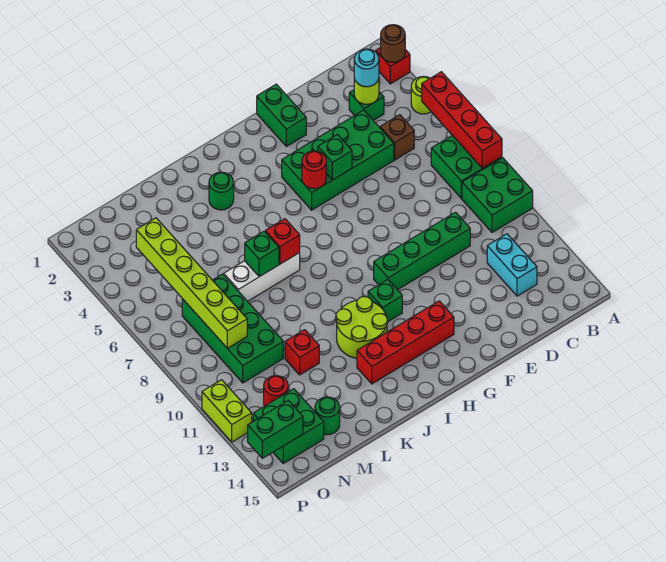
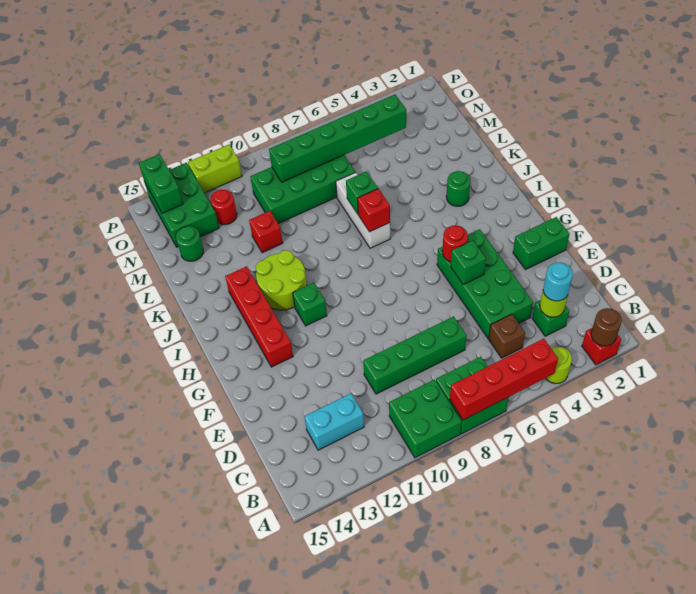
green brick D10:G10 level 1 -> green brick D7:D10 level 1
lime brick N4:N9 level 2 -> green brick N4:N9 level 2
green brick N13:O14 level 1 -> green brick N13:P14 level 1

